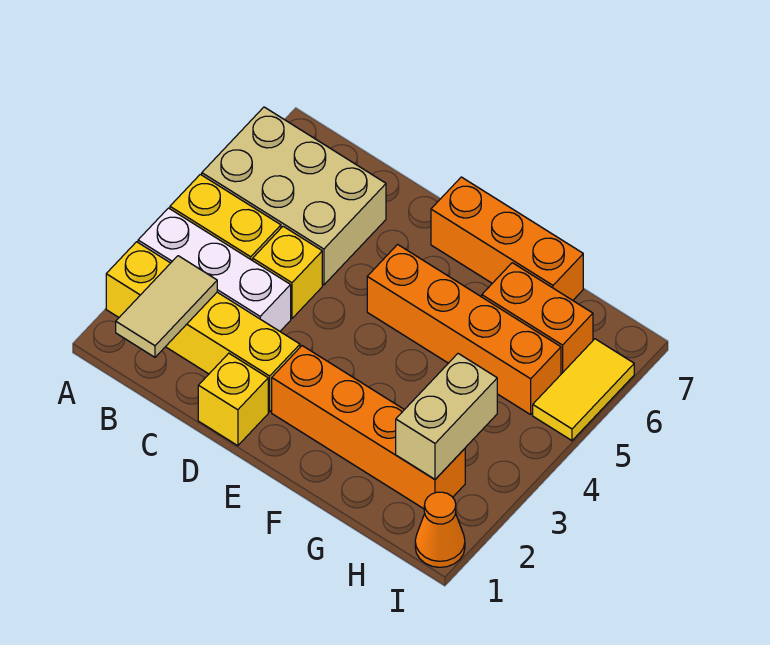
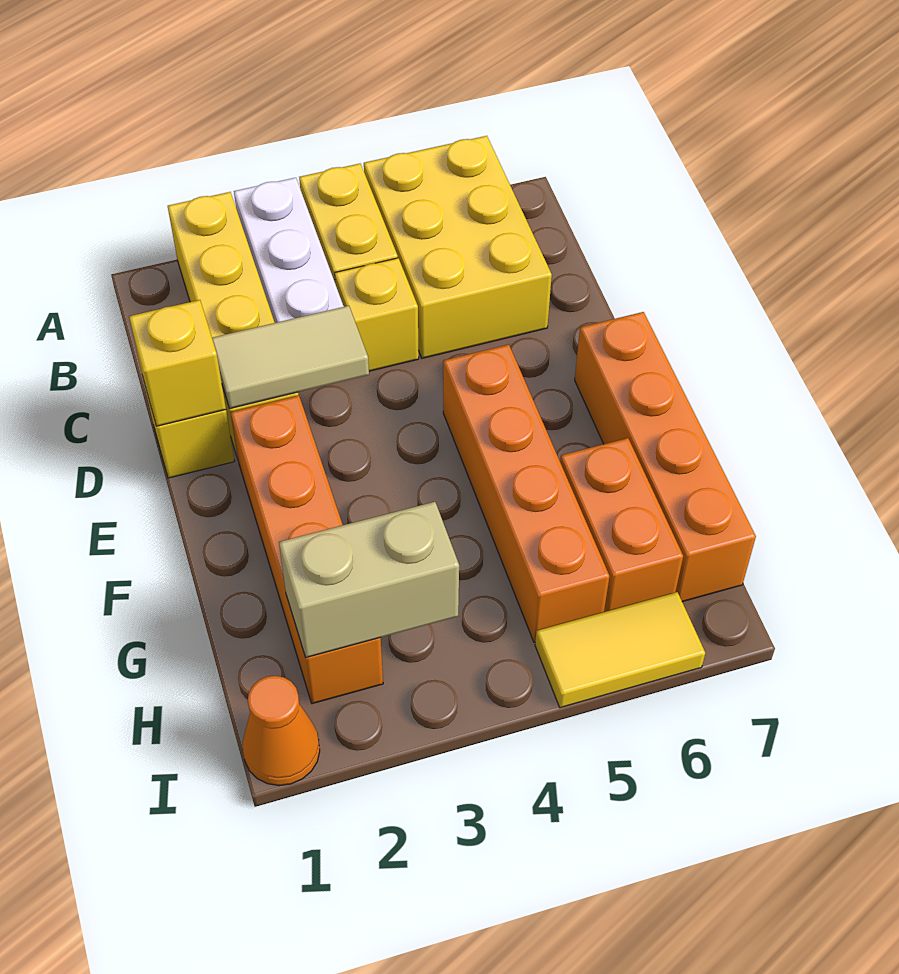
tan brick A5:C6 level 1 -> yellow brick A5:C6 level 1
tan tile B1:B2 level 2 -> tan tile D2:D3 level 2
none -> yellow brick D1 level 2
orange brick E7:G7 level 1 -> orange brick E7:H7 level 1

